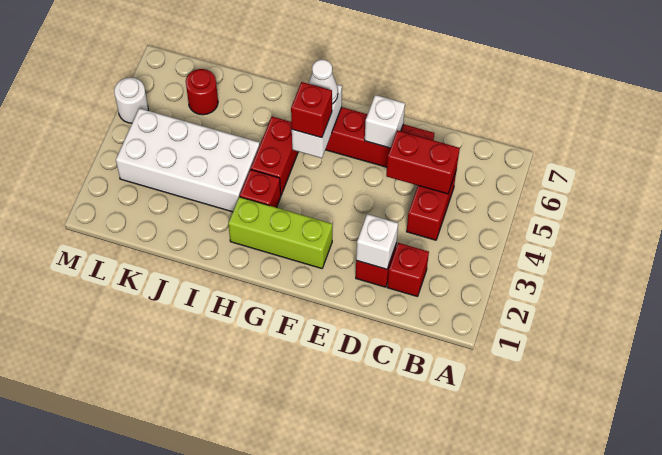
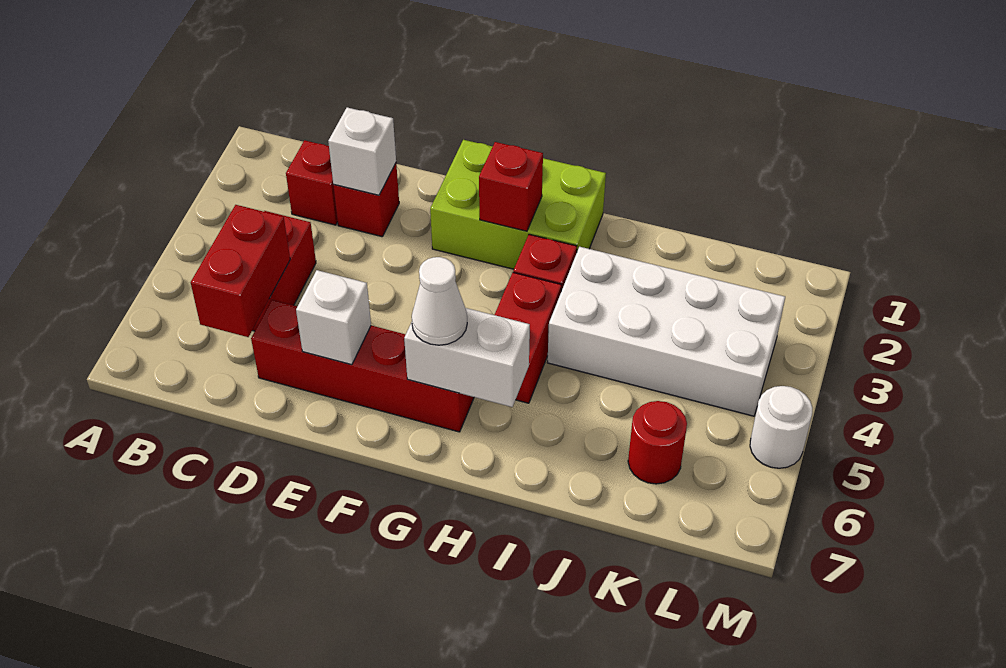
red brick C5:D5 level 2 -> red brick C5:C6 level 2
lime brick F2:H2 level 1 -> lime brick F1:H2 level 1
white brick G5:G6 level 2 -> white brick G6:H6 level 2
red brick G5 level 3 -> red brick G2 level 2

